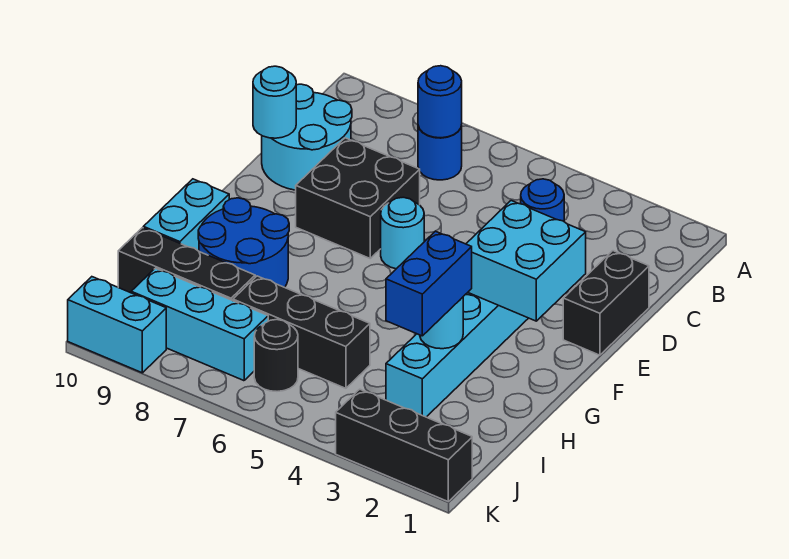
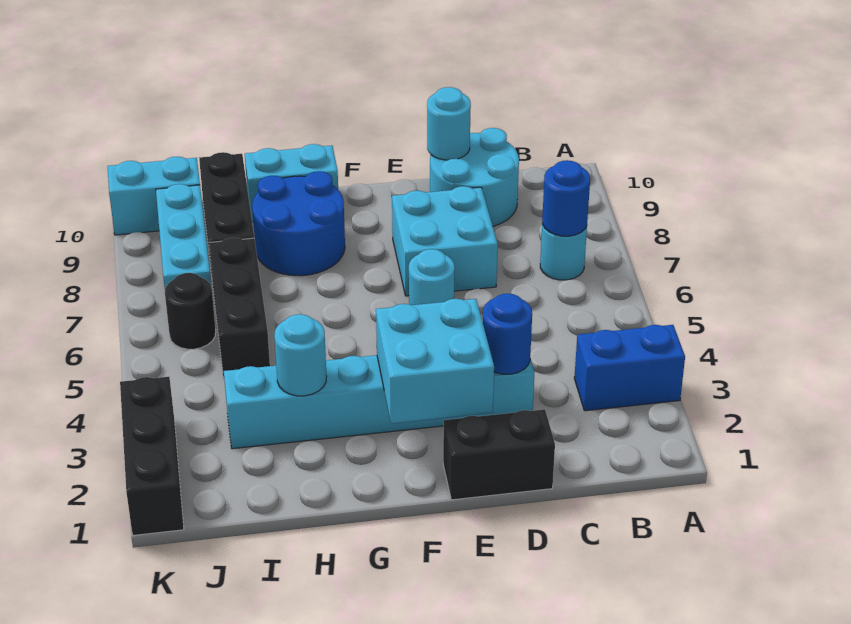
blue round brick B7 level 1 -> cyan round brick B7 level 1
black brick D7:E8 level 1 -> cyan brick D7:E8 level 1
blue brick H3:I3 level 3 -> blue brick A3:B3 level 1
cyan brick K9:K10 level 1 -> cyan brick J10:K10 level 1

